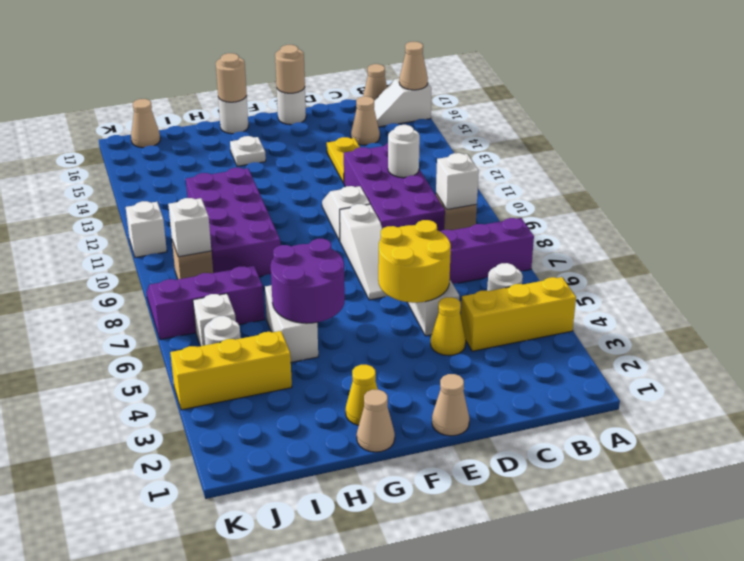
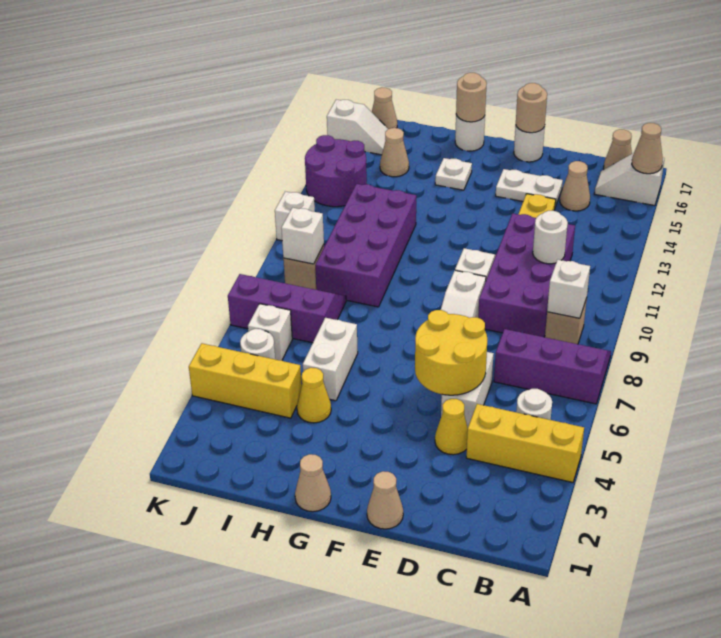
none -> white plate D15:E15 level 1
yellow cone G2 level 1 -> yellow cone H4 level 1
purple round brick G5:H6 level 2 -> purple round brick J13:K14 level 1
none -> tan cone I15 level 1
none -> white slope J16:K16 level 1 top K

